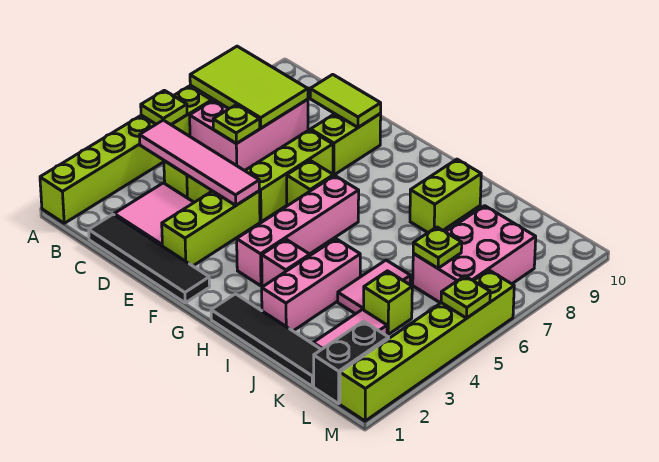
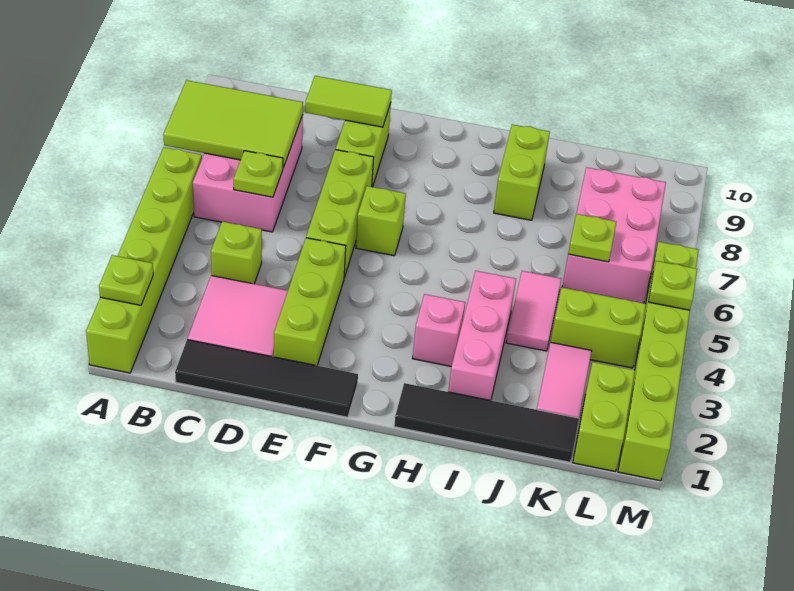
lime plate A5 level 2 -> lime plate A2 level 2
pink tile B4:E4 level 2 -> none
pink brick G3:G6 level 1 -> none
lime brick K4 level 1 -> lime brick K4:L4 level 1
black brick L1:L2 level 1 -> lime brick L1:L2 level 1

